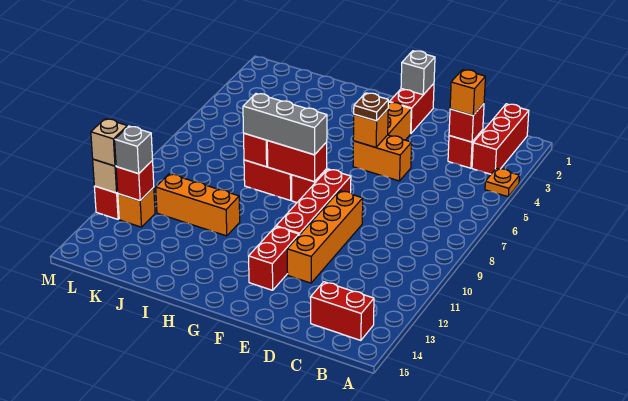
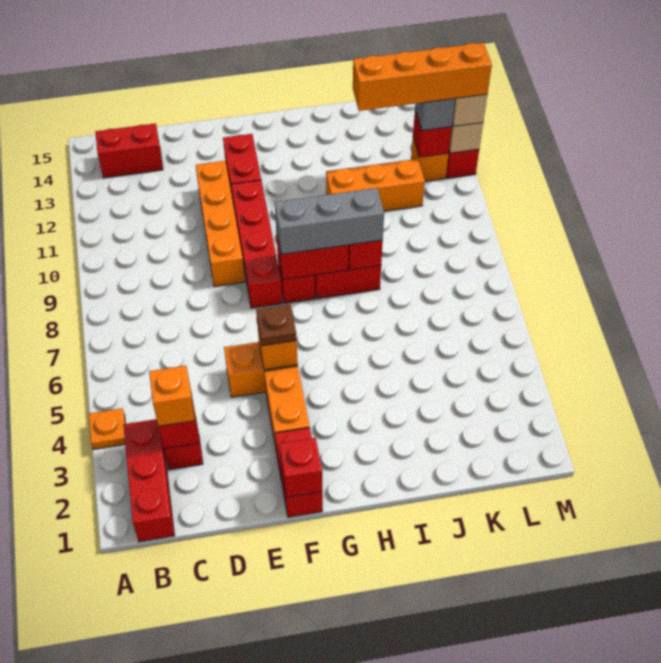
grey brick F1 level 2 -> red brick F1 level 2
none -> orange brick J12:M12 level 4

